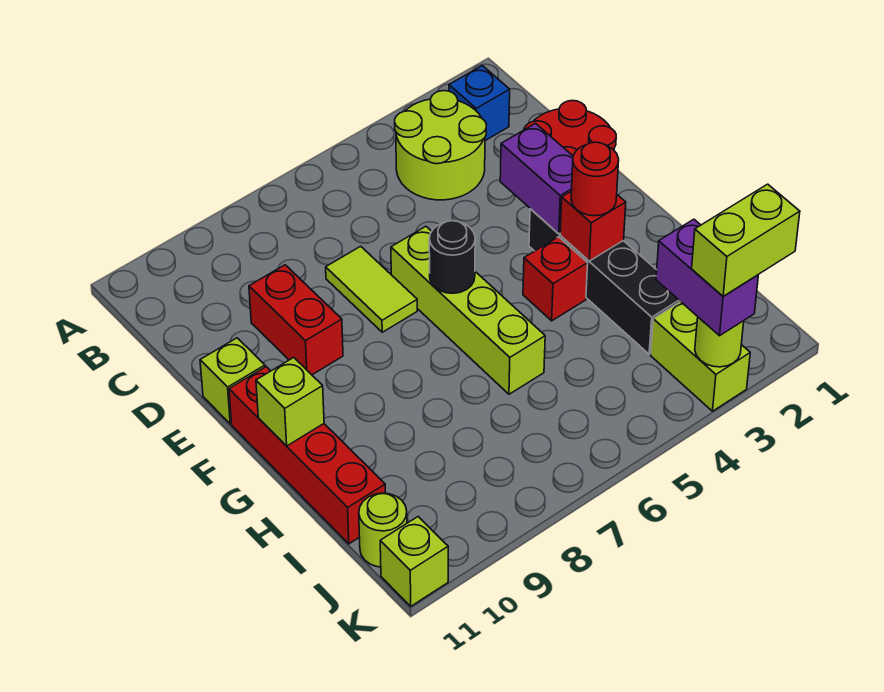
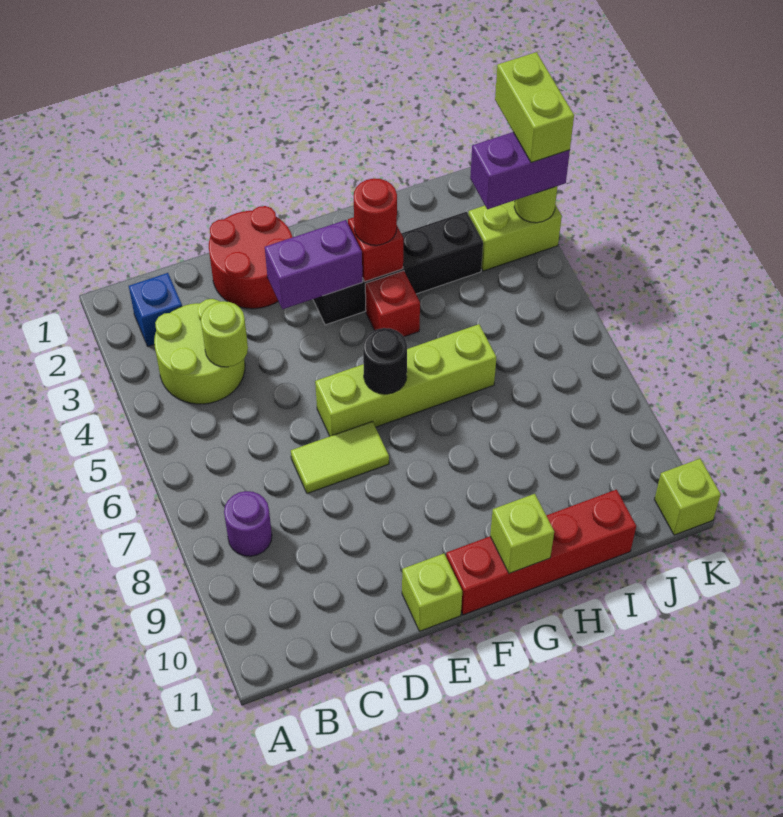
none -> purple round brick B8 level 1
red brick D9:E9 level 1 -> none
lime round brick J11 level 1 -> lime round brick C4 level 2

